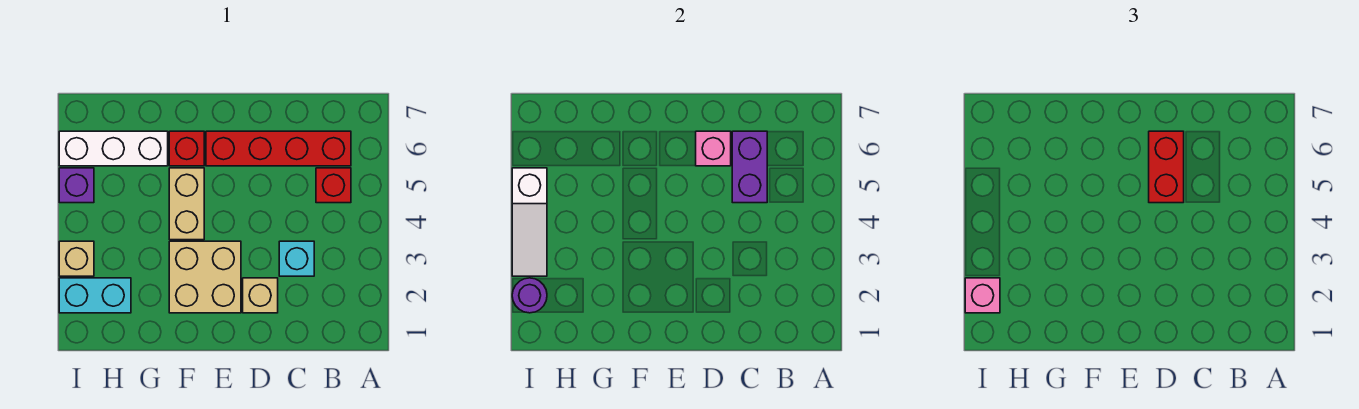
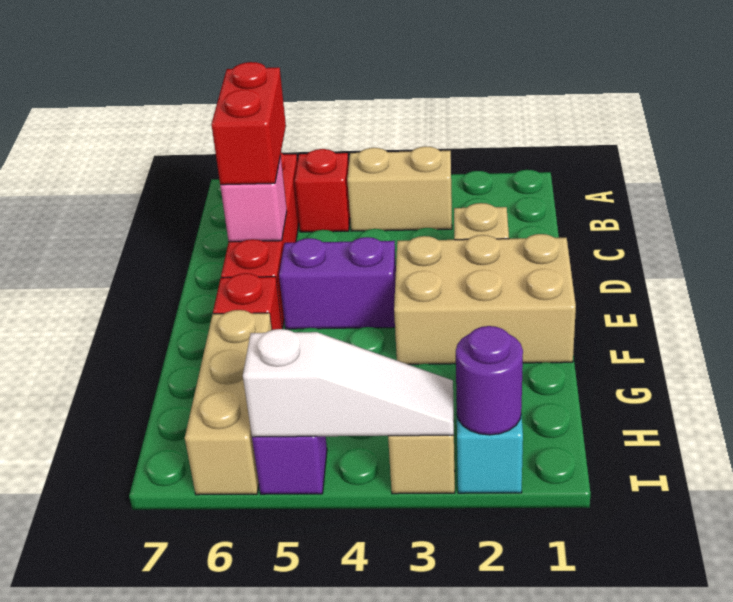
cyan brick C3 level 1 -> none
purple brick C5:C6 level 2 -> purple brick E4:E5 level 1
red brick D5:D6 level 3 -> red brick C6:D6 level 3
tan brick E2:F3 level 1 -> tan brick E1:F3 level 1
tan brick F4:F5 level 1 -> tan brick B3:B4 level 1
white brick G6:I6 level 1 -> tan brick G6:I6 level 1
pink brick I2 level 3 -> none

